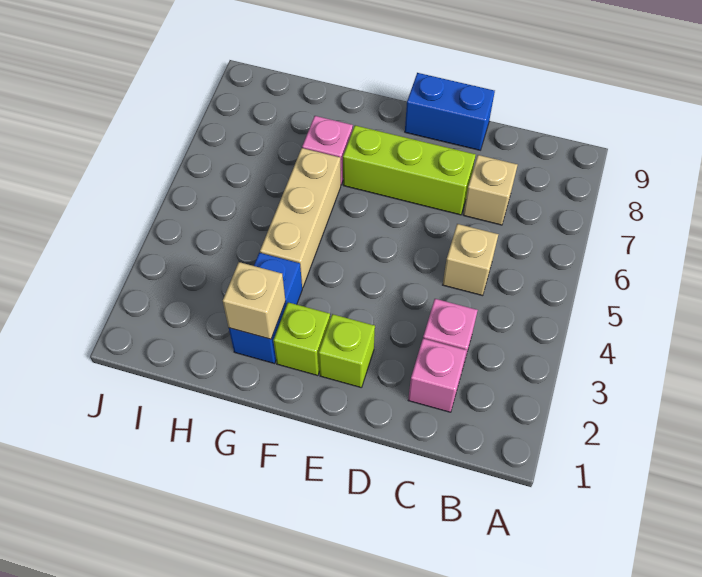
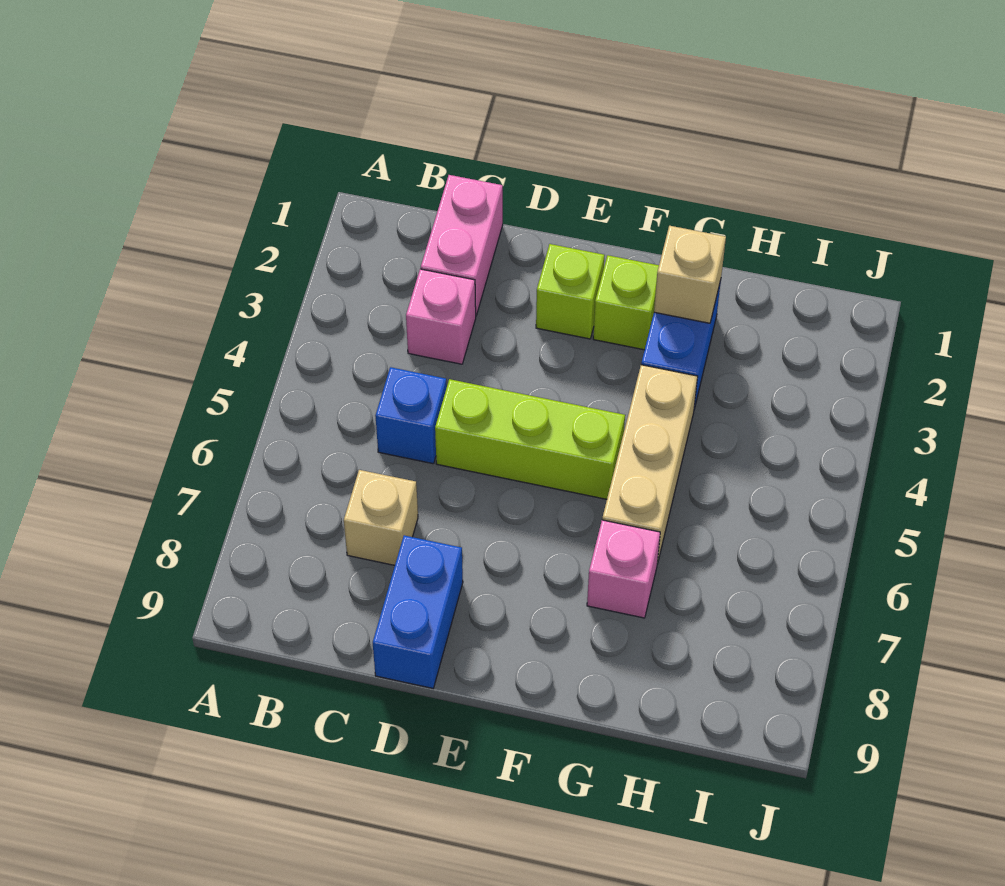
pink brick C2 level 1 -> pink brick C1:C2 level 1
tan brick C5 level 1 -> blue brick C5 level 1
lime brick D7:F7 level 1 -> lime brick D5:F5 level 1
blue brick D9:E9 level 1 -> blue brick D8:D9 level 1

